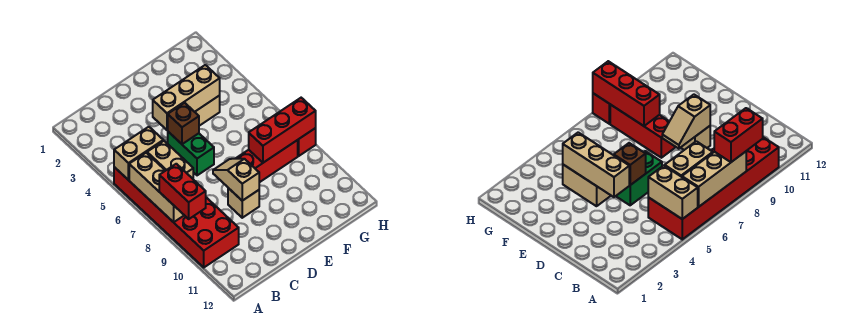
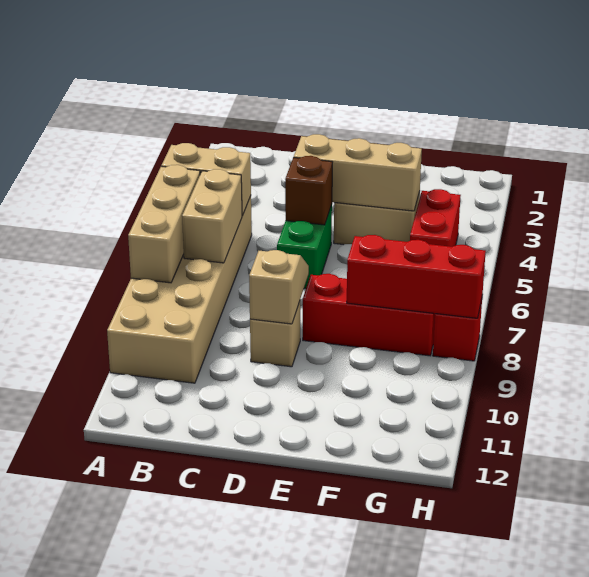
red brick A5:B10 level 1 -> tan brick A5:B10 level 1
red brick A8:A9 level 3 -> red brick G4:G5 level 1

